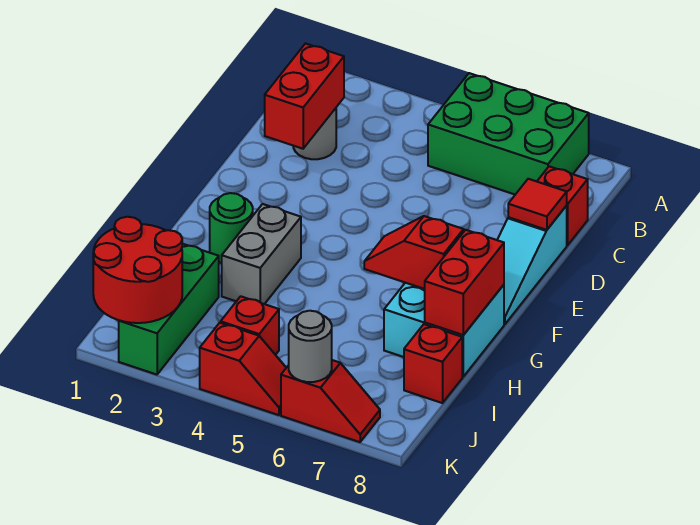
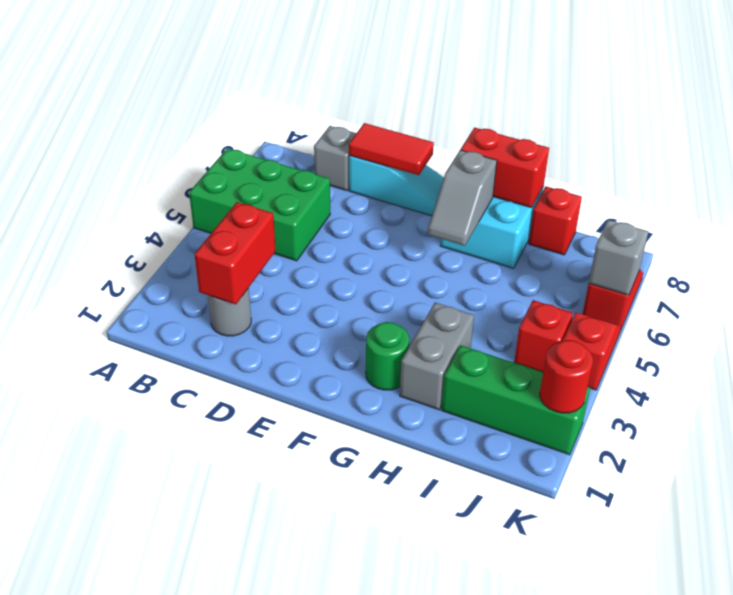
green brick A5:B7 level 1 -> green brick A5:C6 level 1
red brick C2:D2 level 2 -> red brick C2:C3 level 2
red brick C8 level 1 -> grey brick C8 level 1
red tile D8 level 2 -> red tile D8:E8 level 2
grey brick G3:H3 level 1 -> grey brick H2:H3 level 1
red slope G6:G7 level 2 top 7 -> grey slope G6:G7 level 2 top 7
red round brick J1:K2 level 2 -> red round brick K2 level 2
grey round brick K6 level 2 -> grey brick K6 level 2

